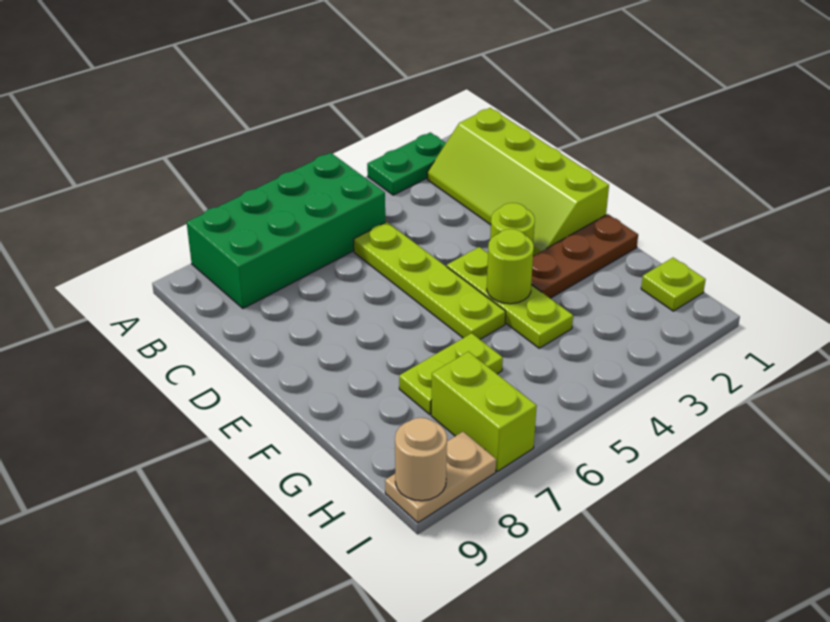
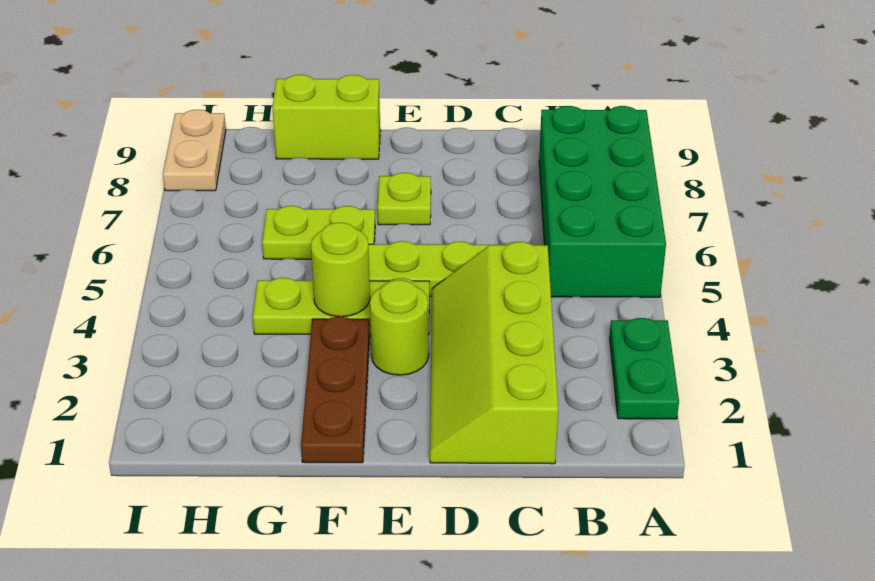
lime slope B1:E2 level 1 top 1 -> lime slope C1:D4 level 1 top C
lime plate G6:G7 level 1 -> lime plate F6:G6 level 1
lime plate H1 level 1 -> lime plate E7 level 1
lime brick H7:I7 level 1 -> lime brick F9:G9 level 1
tan round brick I9 level 2 -> none

